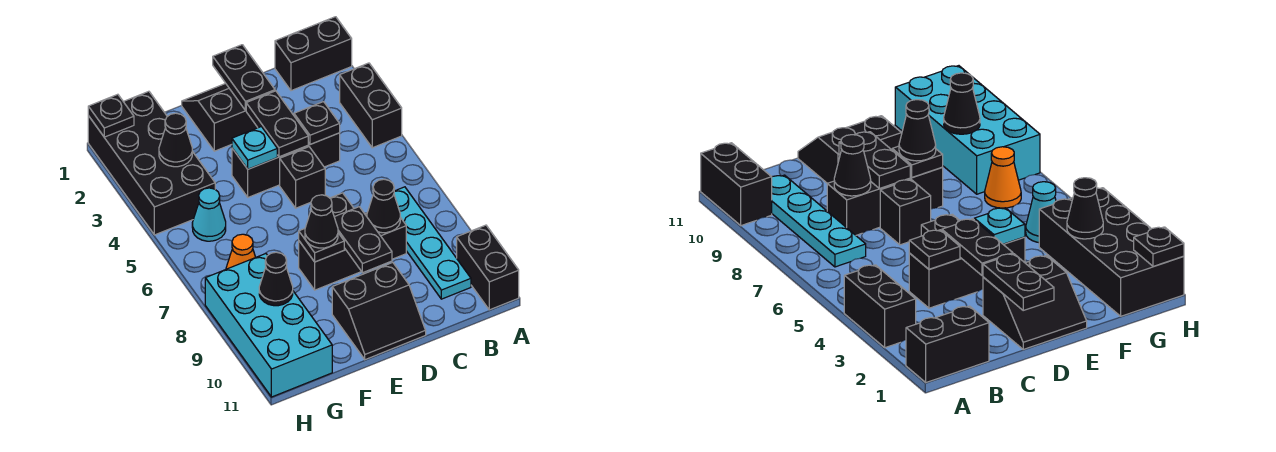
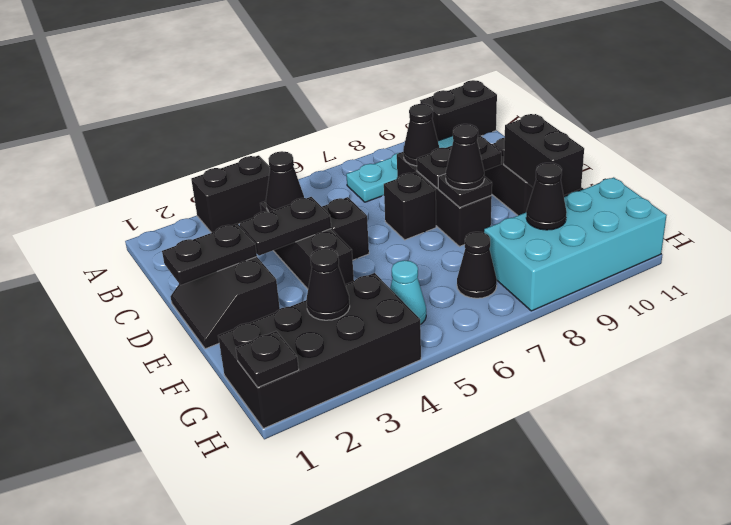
black brick A1:B1 level 1 -> black brick E10:F10 level 2
black plate C4 level 2 -> black cone C4 level 2
cyan plate E4 level 2 -> none
orange cone G7 level 1 -> black cone G7 level 1

